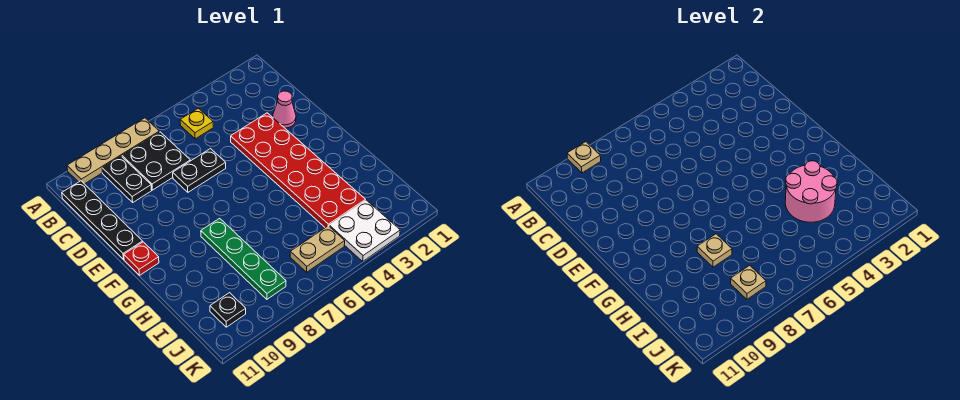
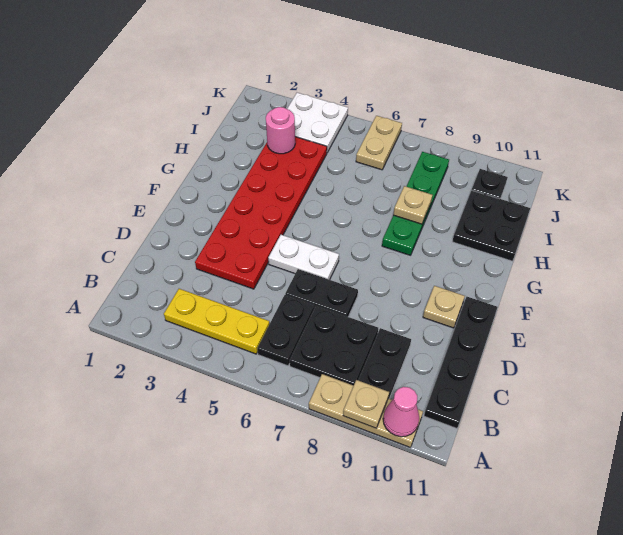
tan plate A7:A10 level 1 -> tan plate A8:A10 level 1
yellow plate B5 level 1 -> yellow plate B3:B5 level 1
none -> black plate B6:C6 level 1
pink cone D2 level 1 -> pink cone A10 level 2
none -> white plate E5:E6 level 1
red plate F11 level 1 -> none
pink round brick H3:I4 level 2 -> pink round brick I3 level 2
none -> black plate H10:I11 level 1
tan plate J5:J6 level 1 -> tan plate J6:K6 level 1
tan plate J8 level 2 -> tan plate E10 level 1

